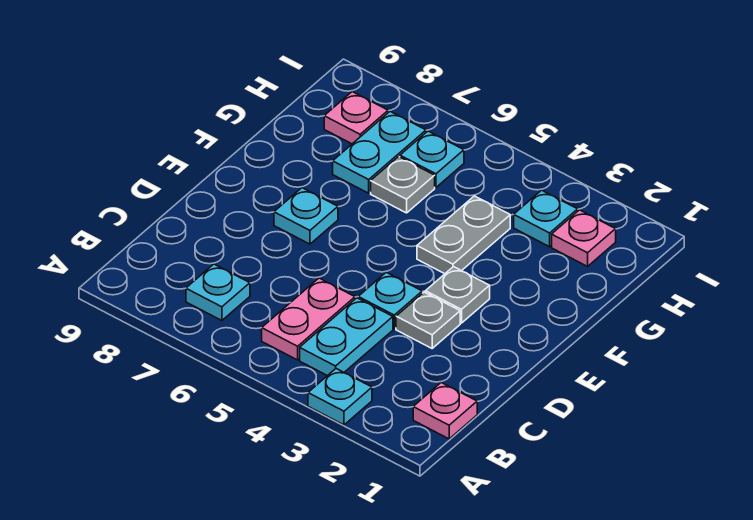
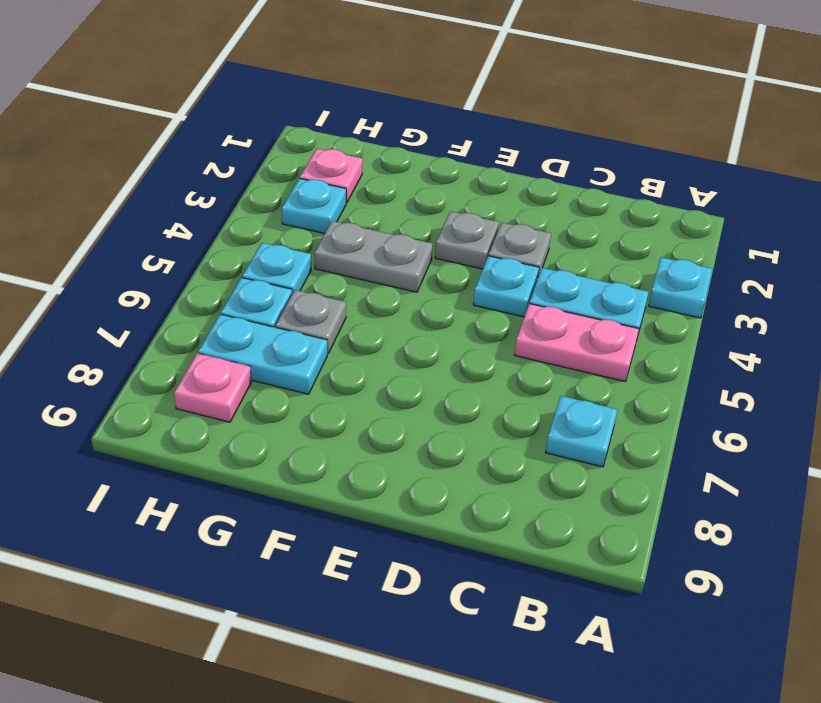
pink plate B1 level 1 -> none
cyan plate E7 level 1 -> cyan plate H5 level 1

